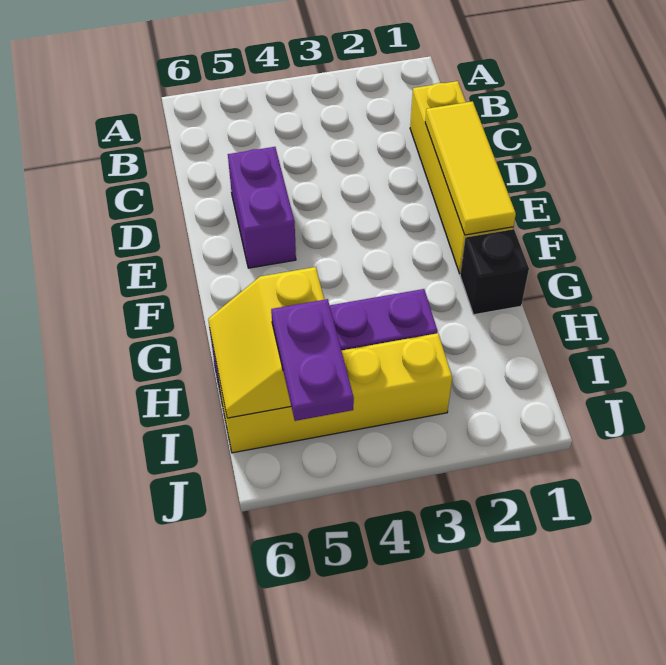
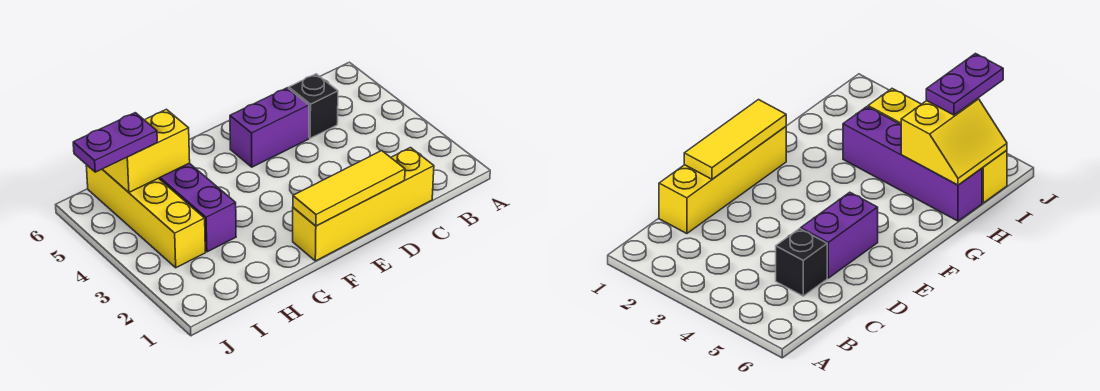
black brick G1 level 1 -> black brick C5 level 1

